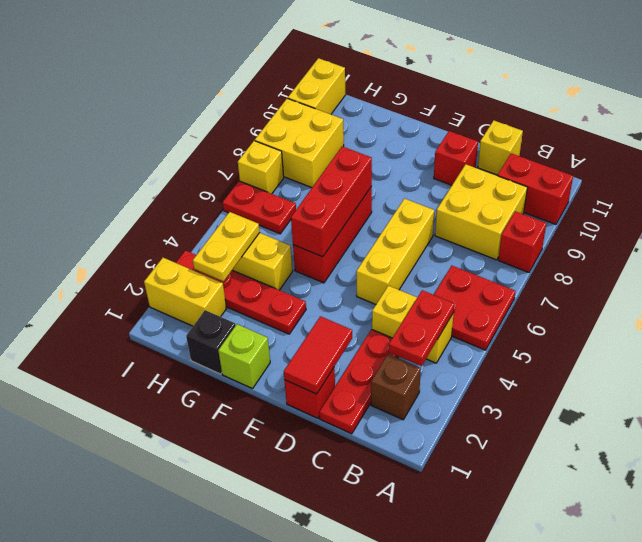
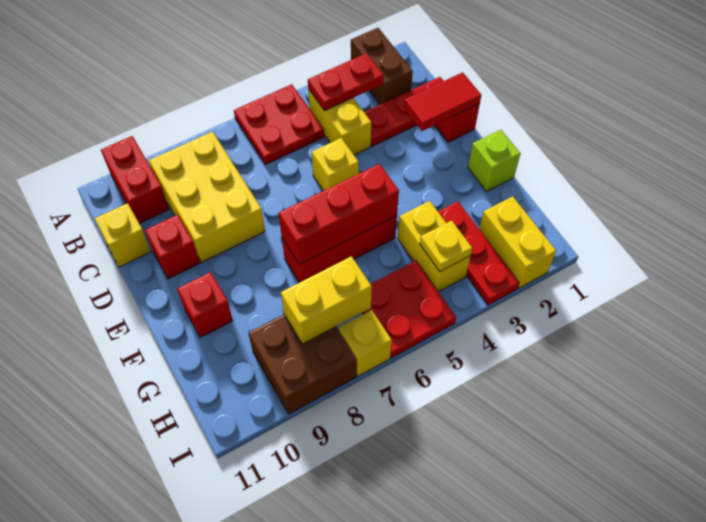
red brick A8 level 1 -> red brick F10 level 1
brown brick B2 level 1 -> brown brick A2:B2 level 1
yellow brick B8:C9 level 1 -> yellow brick B8:D9 level 1
yellow brick D5:D7 level 1 -> yellow brick D5 level 1
red plate F3:I3 level 1 -> red plate G3:I3 level 1
black brick G1 level 1 -> none
yellow plate H3:H4 level 2 -> yellow plate H4 level 2
red plate H6:I6 level 1 -> red plate H5:I6 level 1
yellow brick H8:I9 level 1 -> brown brick H8:I9 level 1
yellow brick I10:I11 level 1 -> yellow brick H7:H8 level 2

